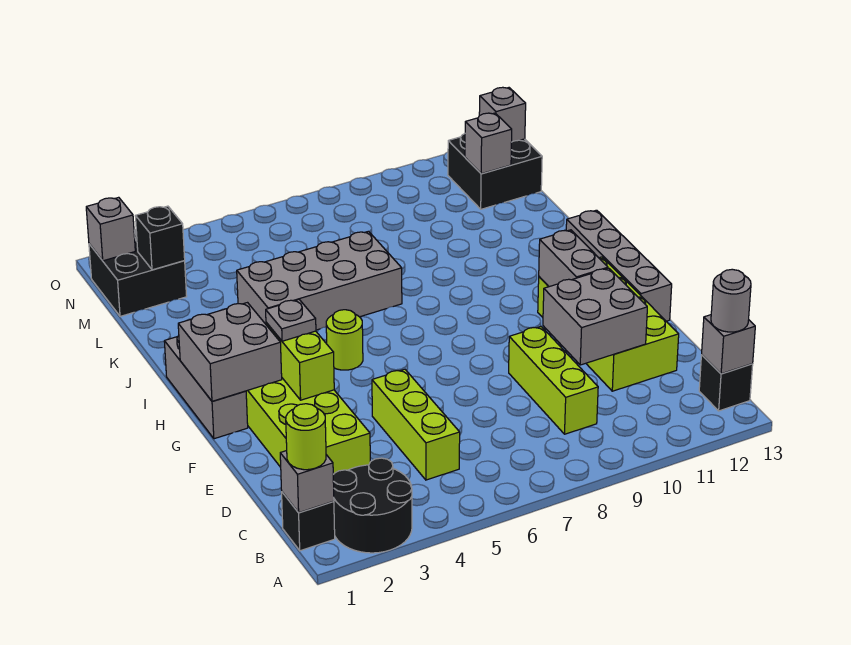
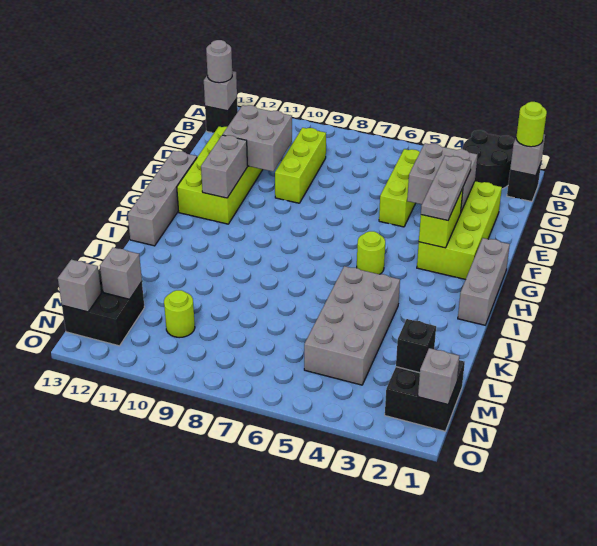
grey brick G1:H2 level 2 -> grey brick D3:E4 level 2
grey plate G3 level 3 -> grey plate E3:G3 level 3
grey brick J4:K7 level 1 -> grey brick J4:M5 level 1
none -> lime round brick M10 level 1

